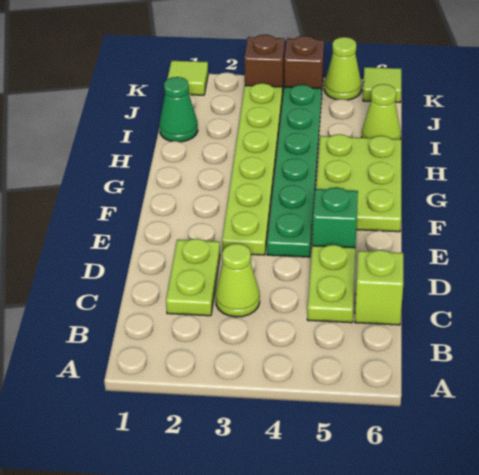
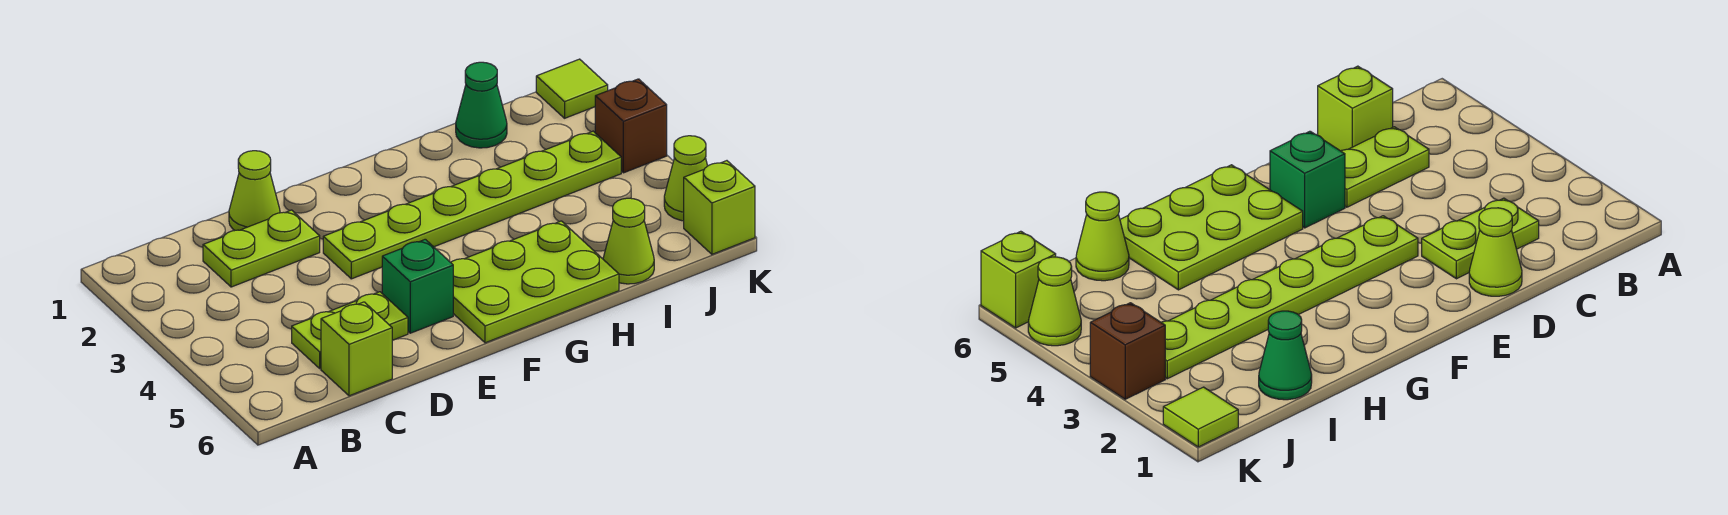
lime cone C3 level 1 -> lime cone D1 level 1
green plate E4:J4 level 1 -> none
brown brick K4 level 1 -> none
lime tile K6 level 1 -> lime brick K6 level 1

